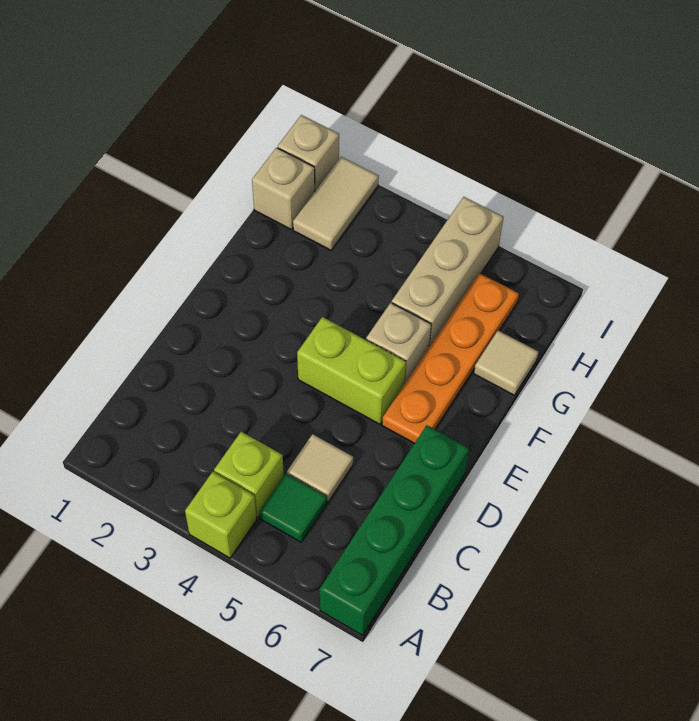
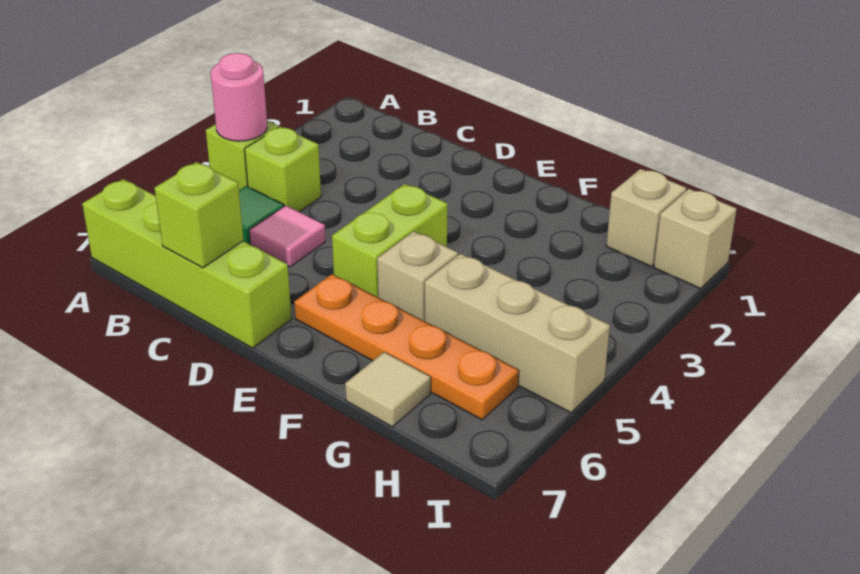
none -> pink round brick A4 level 2
green brick A7:D7 level 1 -> lime brick A7:D7 level 1
tan tile C5 level 1 -> pink tile C5 level 1
none -> lime brick C7 level 2
tan tile H2:I2 level 1 -> none

